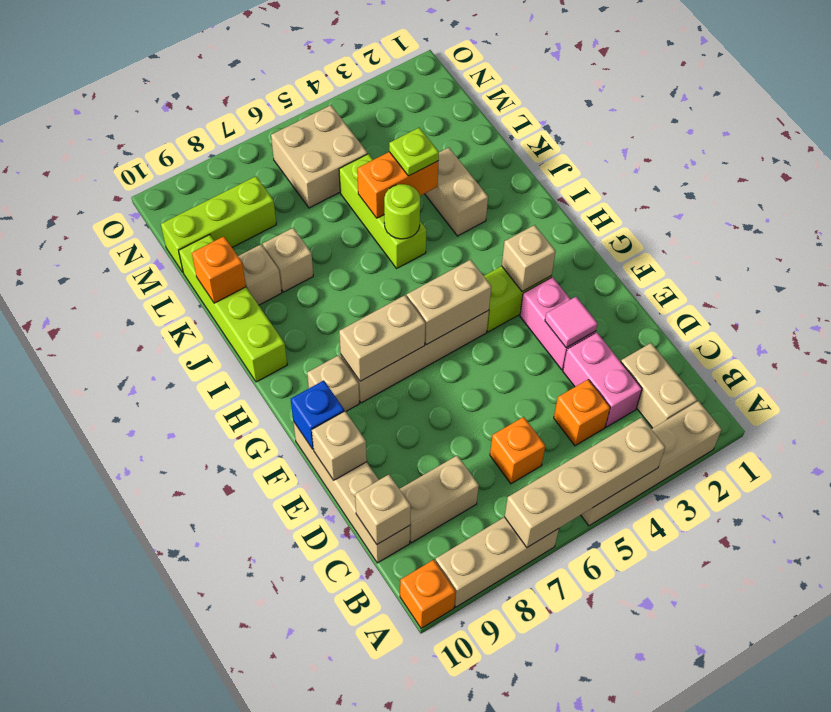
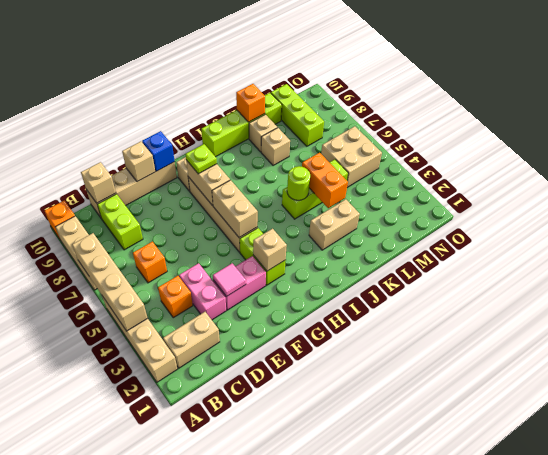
pink brick C3:D3 level 1 -> pink brick D3:D4 level 1
tan brick C8:C9 level 1 -> lime brick C8:C9 level 1
lime plate K4 level 3 -> lime plate G8 level 3

